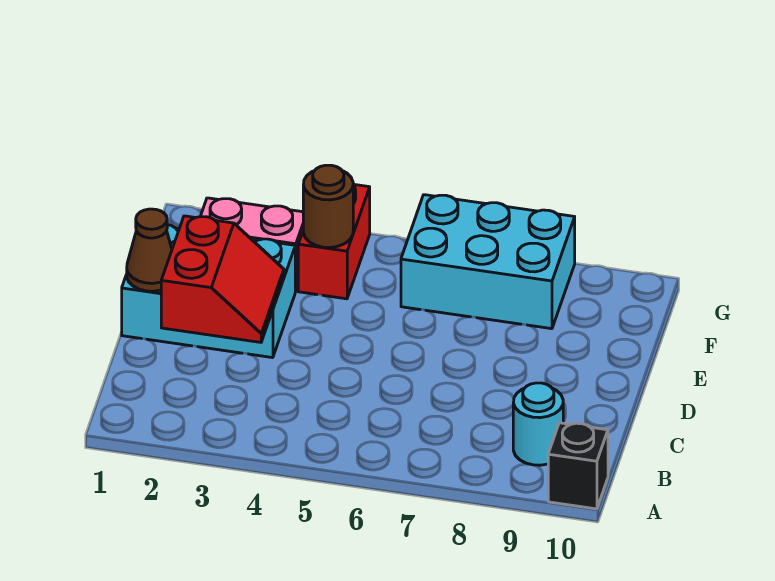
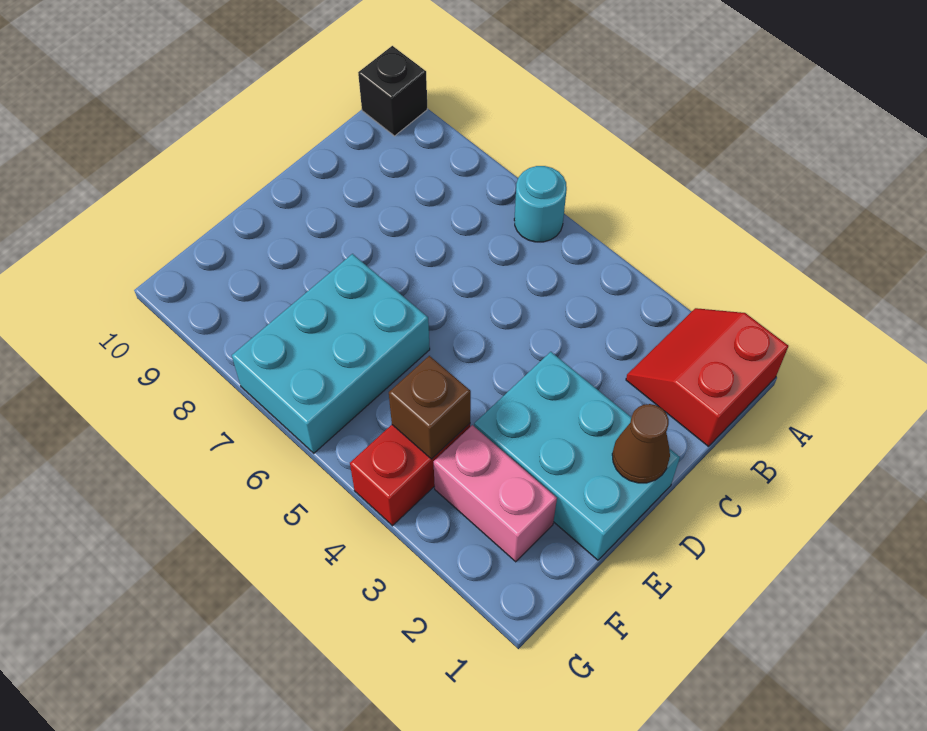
cyan round brick B9 level 1 -> cyan round brick A6 level 1
red slope C2:D3 level 2 top 2 -> red slope A1:B2 level 1 top 1
brown round brick F4 level 2 -> brown brick F4 level 2
cyan brick F6:G8 level 1 -> cyan brick E6:G7 level 1

